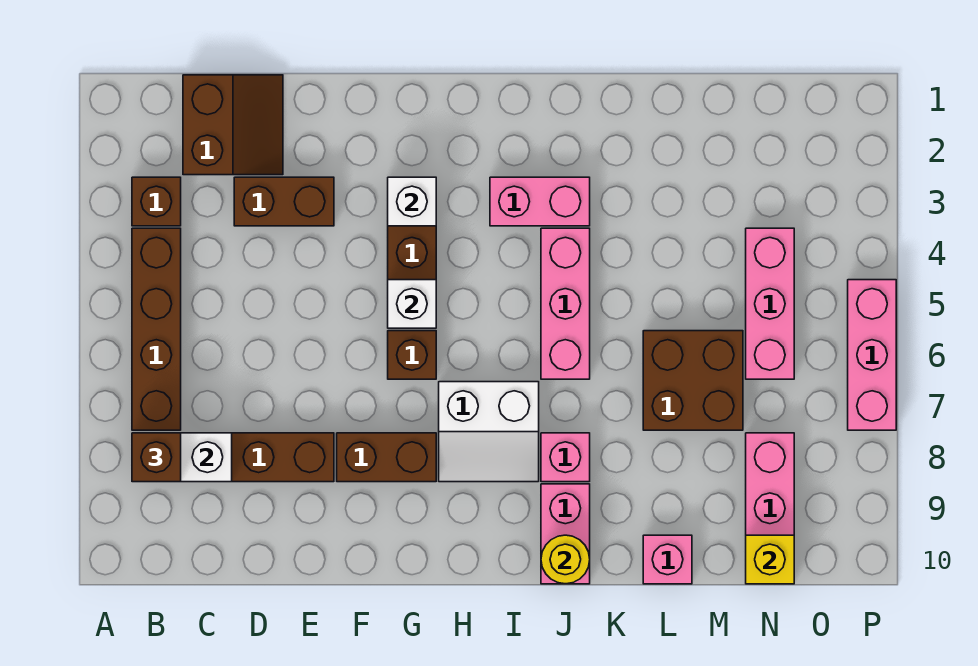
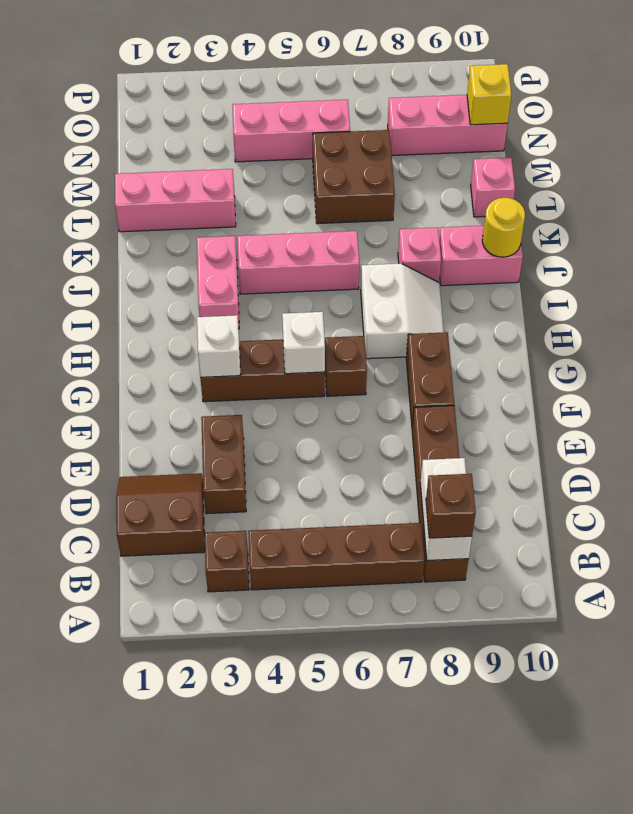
pink brick P5:P7 level 1 -> pink brick L1:L3 level 1

